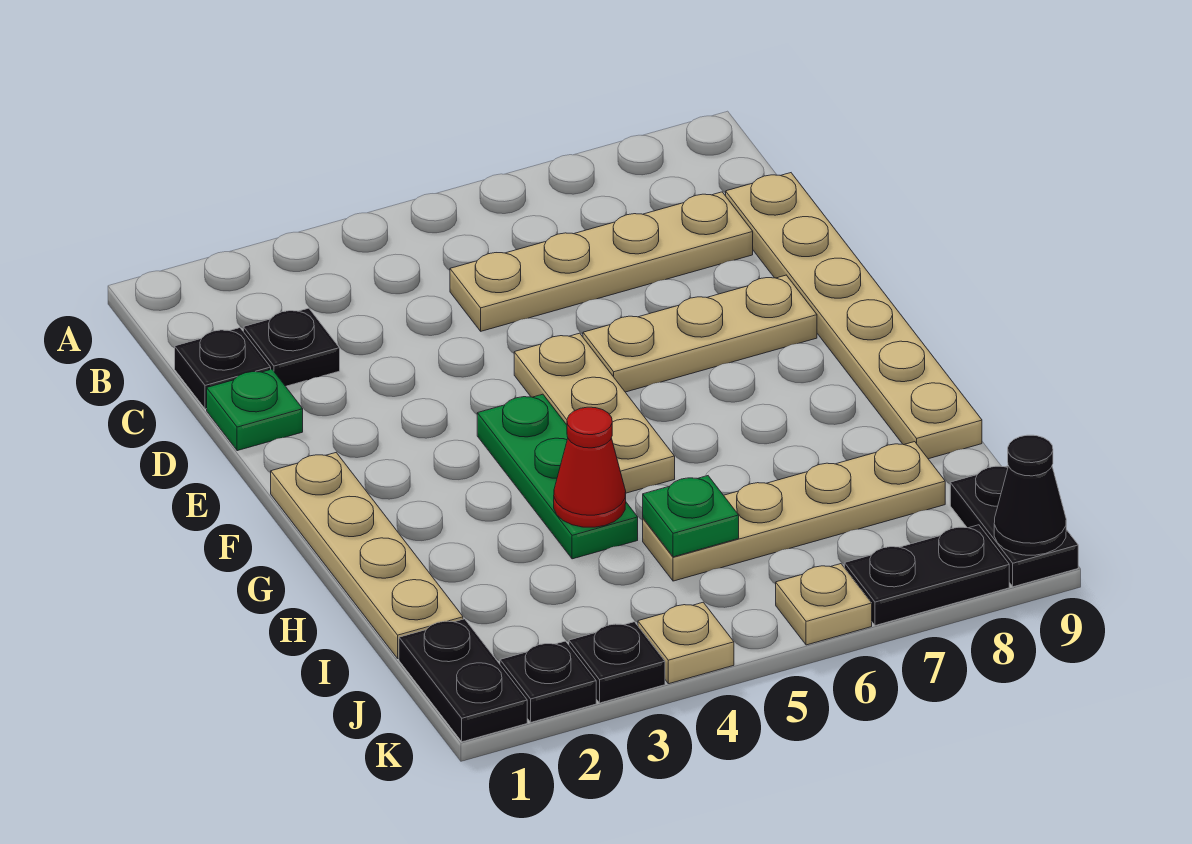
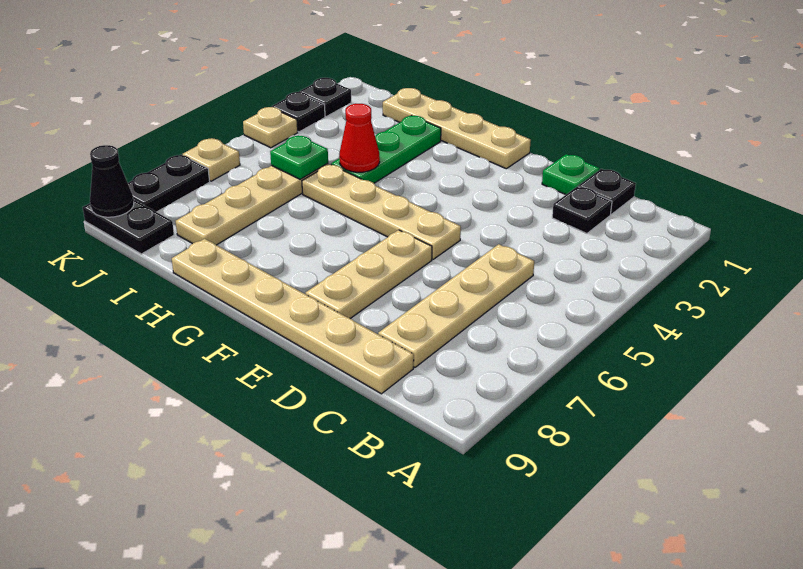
tan plate E5:G5 level 1 -> tan plate E5:H5 level 1
green plate F4:H4 level 1 -> green plate H2:H4 level 1
black plate J1:K1 level 1 -> none

